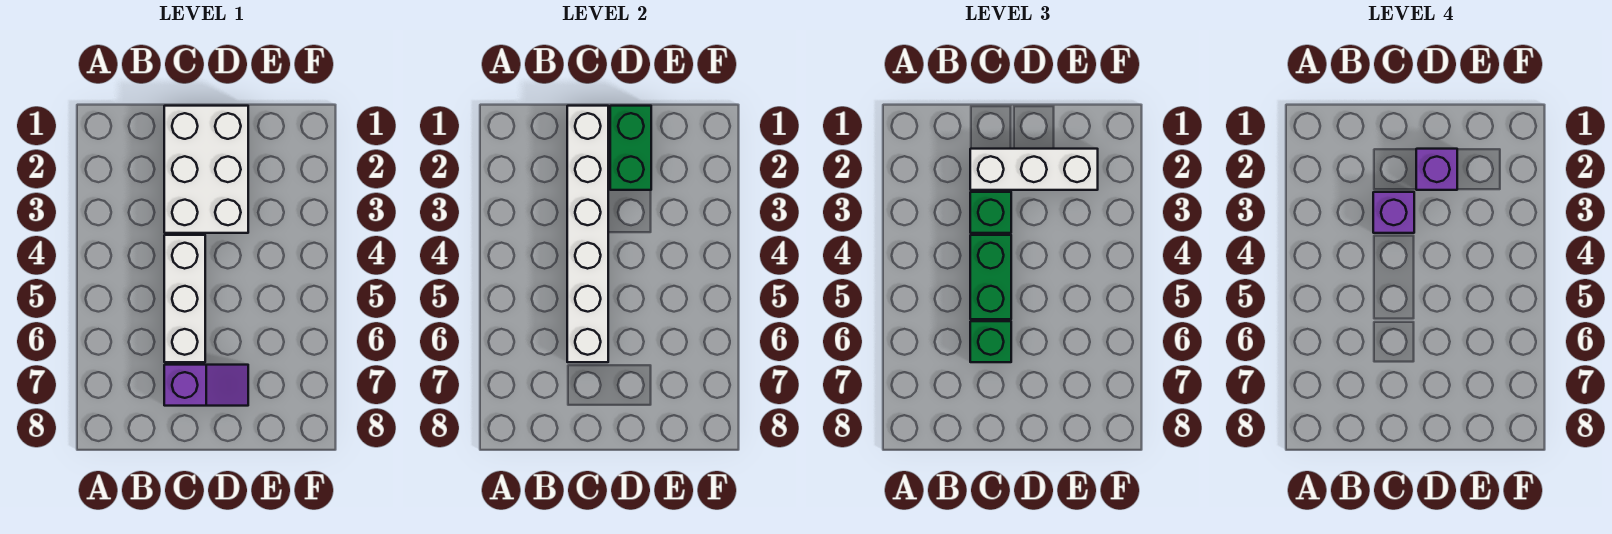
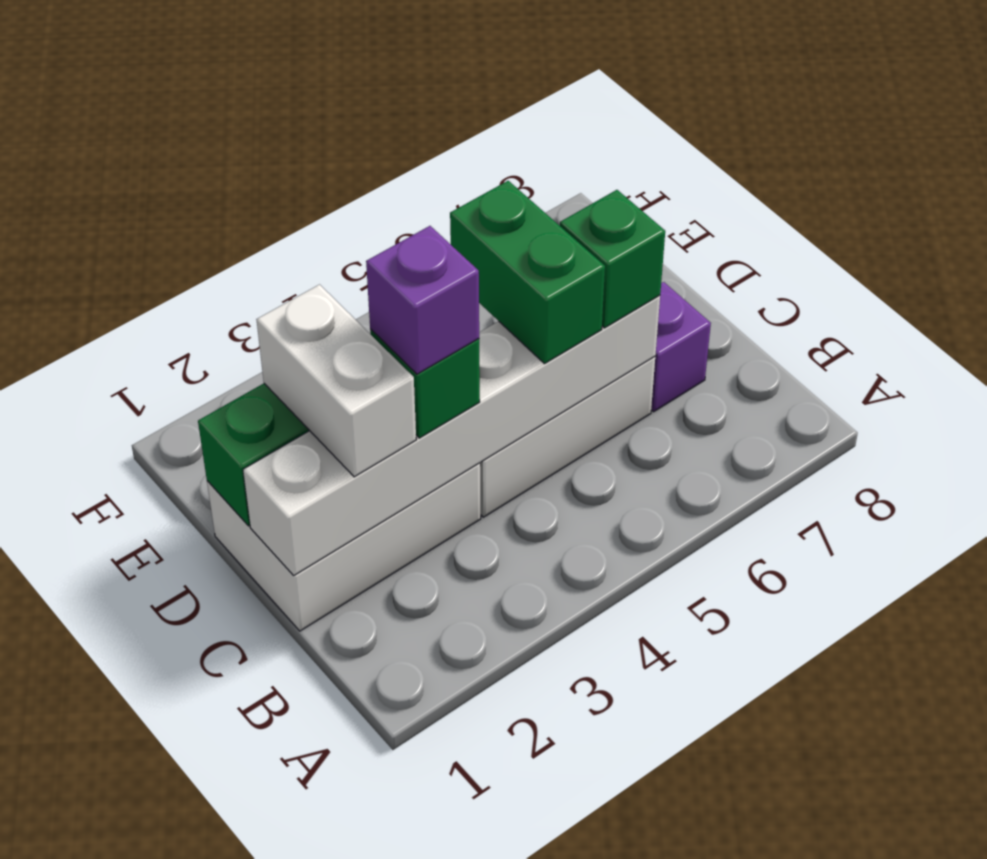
white brick C2:E2 level 3 -> white brick C2:D2 level 3
green brick C4:C5 level 3 -> green brick C5:D5 level 3
purple brick D2 level 4 -> none

